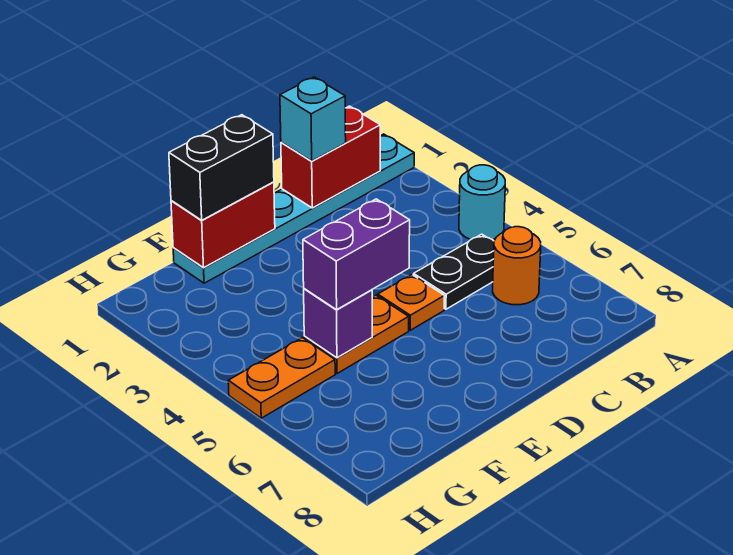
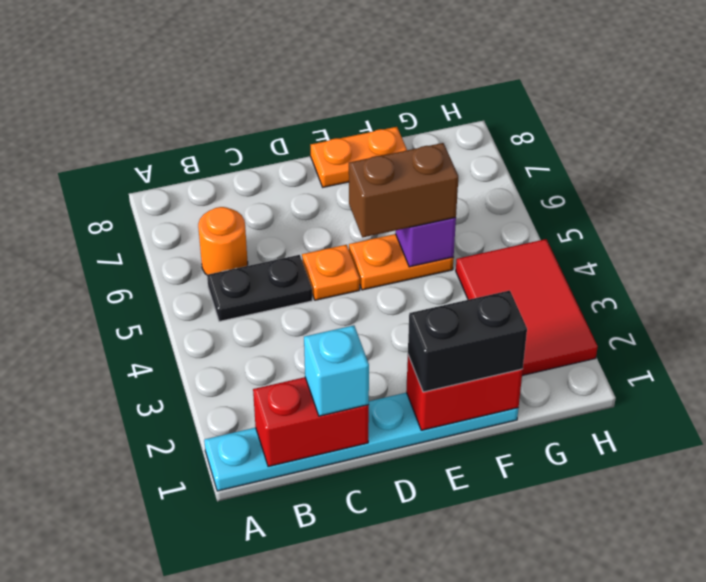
cyan round brick A4 level 1 -> none
purple brick E5:F5 level 3 -> brown brick E5:F5 level 3
none -> red tile G2:H4 level 1
orange plate G5:H5 level 1 -> orange plate E8:F8 level 1

